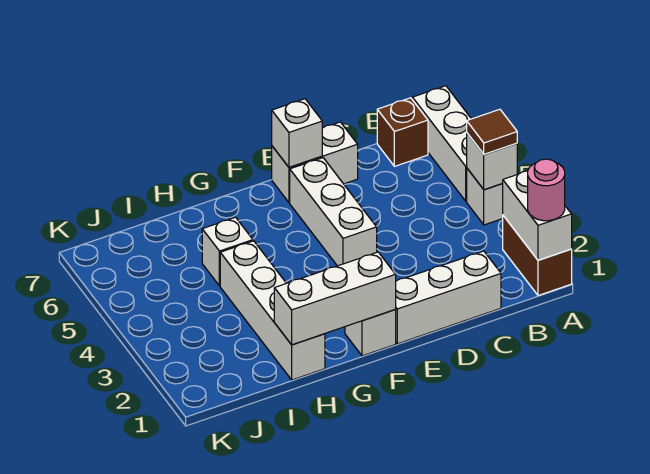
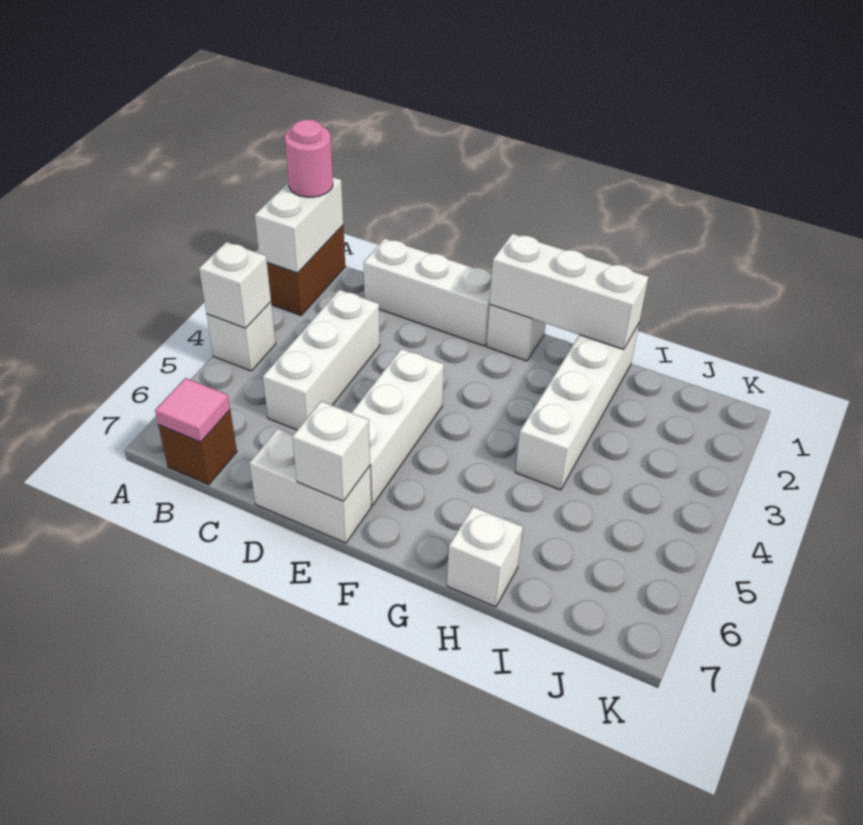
brown tile A4 level 3 -> none
white brick A5:A7 level 1 -> white brick C3:C5 level 1
none -> pink tile B7 level 2
white brick H5 level 1 -> white brick H7 level 1

